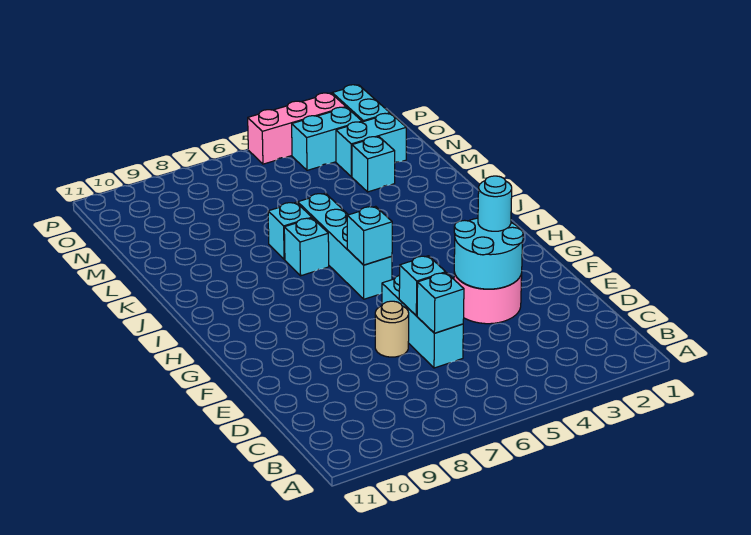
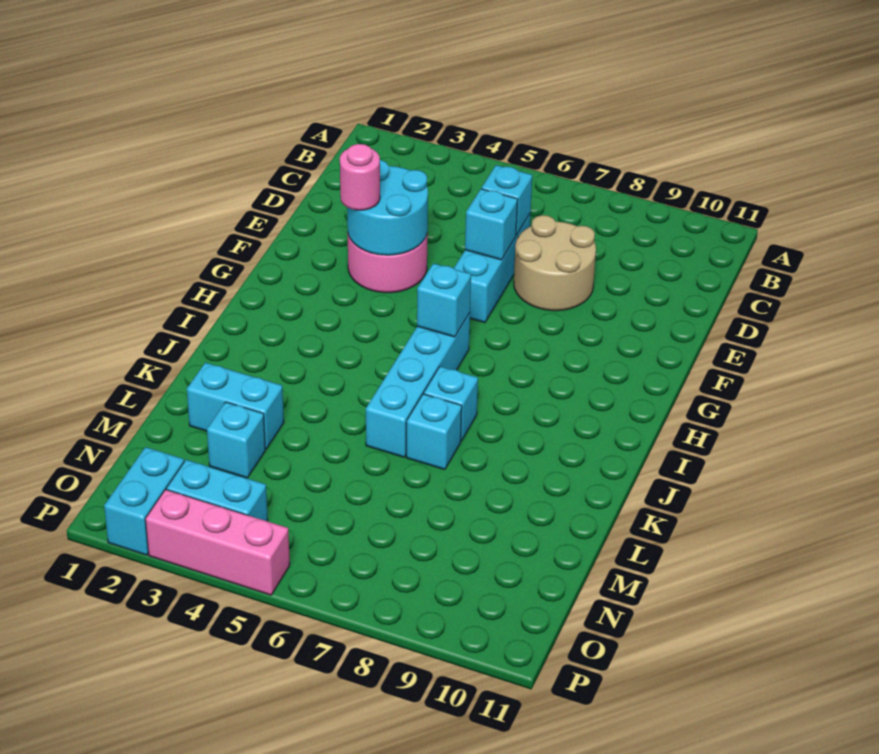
tan round brick E7 level 1 -> tan round brick D7:E8 level 1
cyan round brick F3 level 3 -> pink round brick F3 level 3
cyan brick N2:N3 level 1 -> cyan brick L2:L3 level 1

